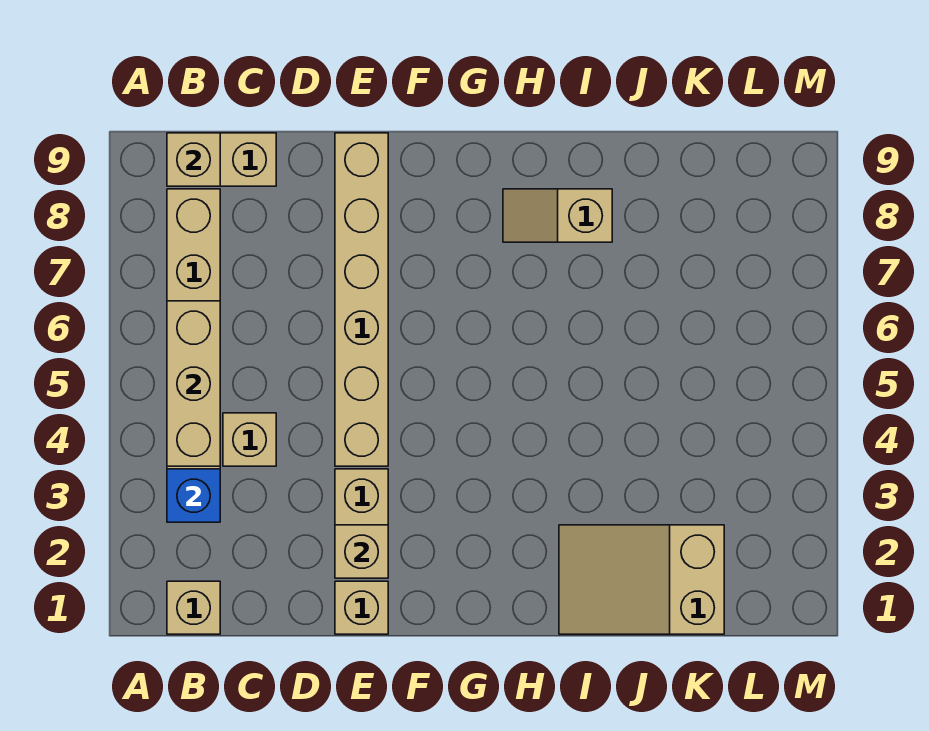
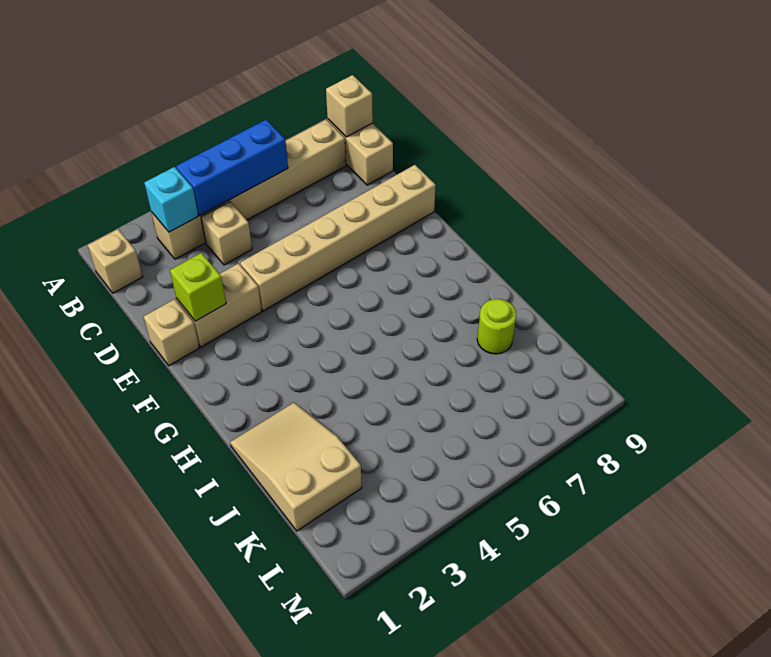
blue brick B3 level 2 -> cyan brick B3 level 2
tan brick B4:B6 level 2 -> blue brick B4:B6 level 2
tan brick E2 level 2 -> lime brick E2 level 2
tan slope H8:I8 level 1 top I -> none
none -> lime round brick J8 level 1

